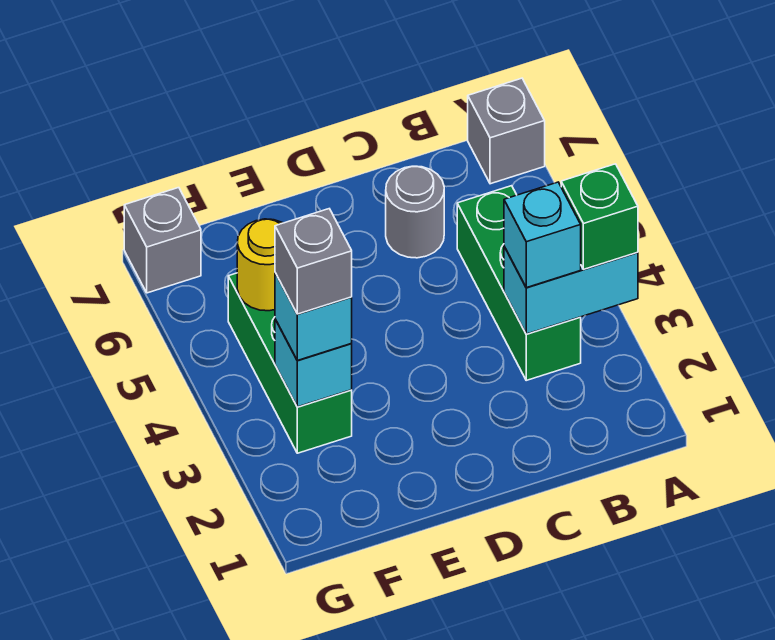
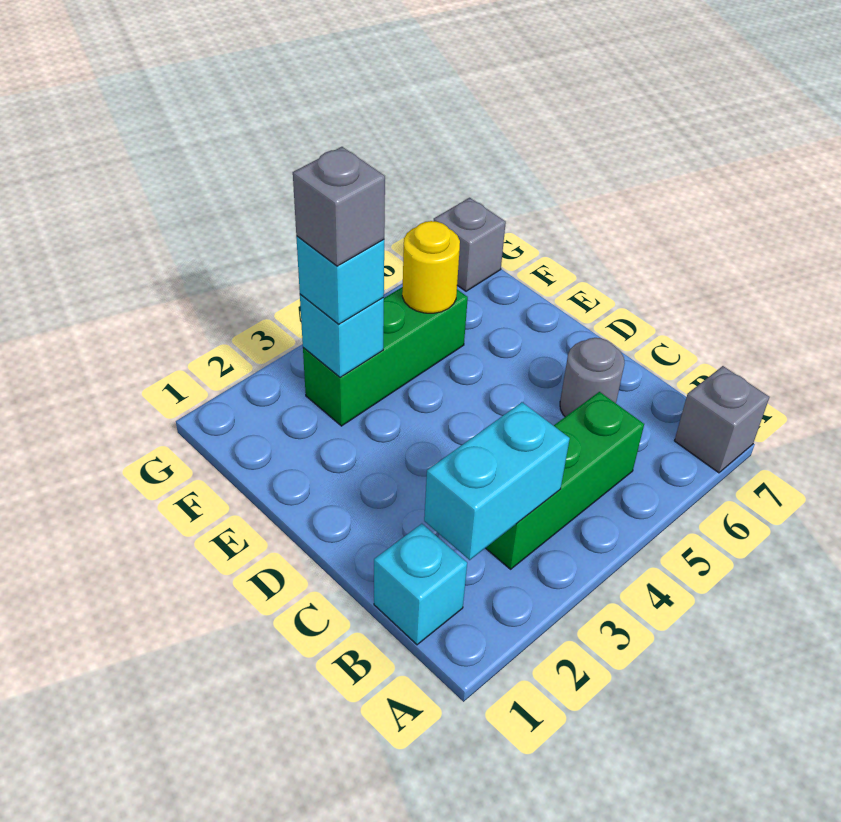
cyan brick A3:B3 level 2 -> cyan brick B2:B3 level 2
green brick A3 level 3 -> none
cyan brick B3 level 3 -> cyan brick B1 level 1

